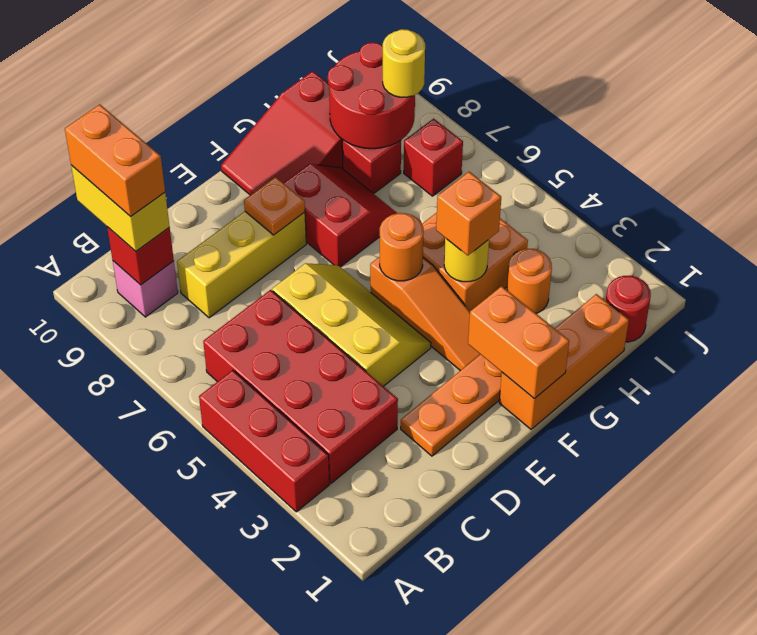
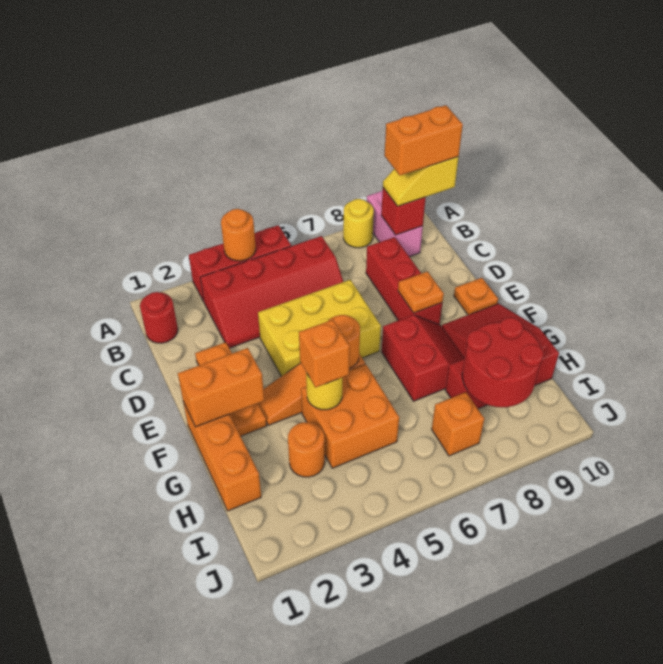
none -> orange round brick A4 level 2
red brick B3:C6 level 1 -> red slope B3:C6 level 1 top B
pink brick B9 level 1 -> pink brick A9:B9 level 1
yellow brick B9:B10 level 3 -> yellow slope B9:B10 level 3 top 10
yellow brick C8:E8 level 1 -> red brick C8:E8 level 1
yellow slope D4:E6 level 1 top D -> yellow brick D4:E6 level 1
none -> orange plate E10 level 1
red slope F7:G8 level 1 top F -> red slope F7:G8 level 1 top 7
red round brick I1 level 1 -> red round brick B1 level 1
red brick I7 level 1 -> orange brick I7 level 1
yellow round brick I8 level 3 -> yellow round brick A8 level 1

